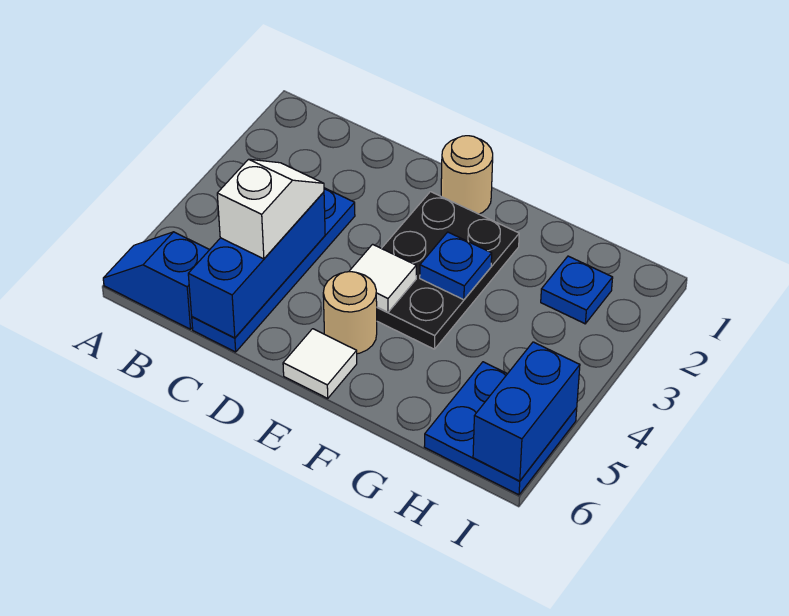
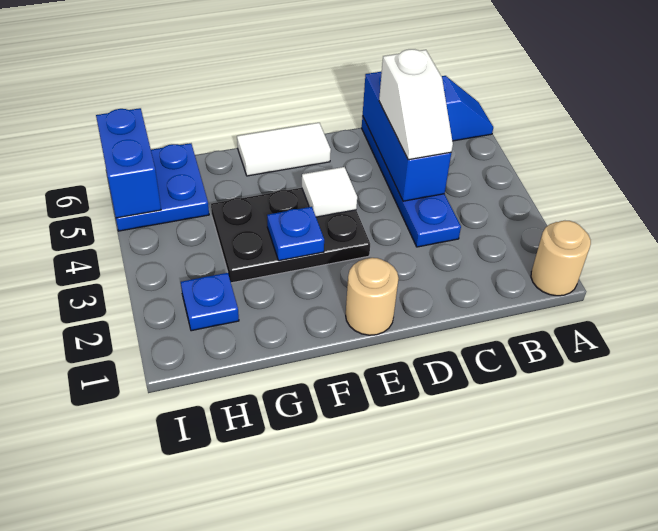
black plate E2:F4 level 1 -> black plate E3:G4 level 1
tan round brick E5 level 1 -> tan round brick A1 level 1
white tile E6 level 1 -> white tile E6:F6 level 1

